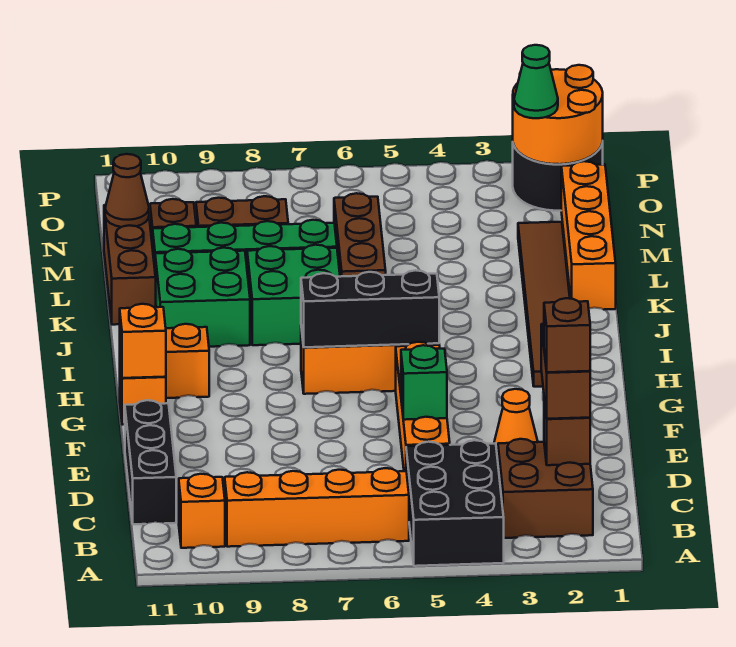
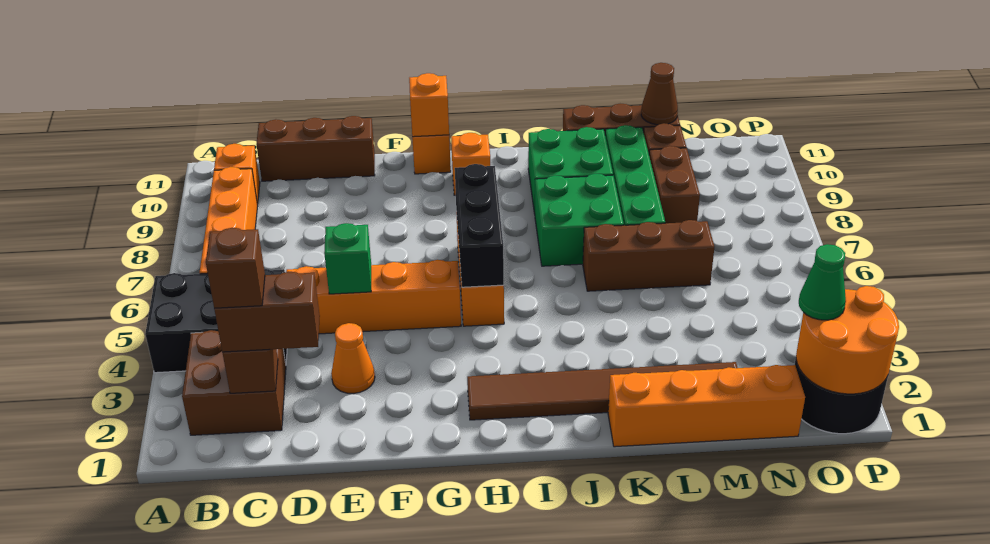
black brick C11:E11 level 1 -> brown brick C11:E11 level 1

